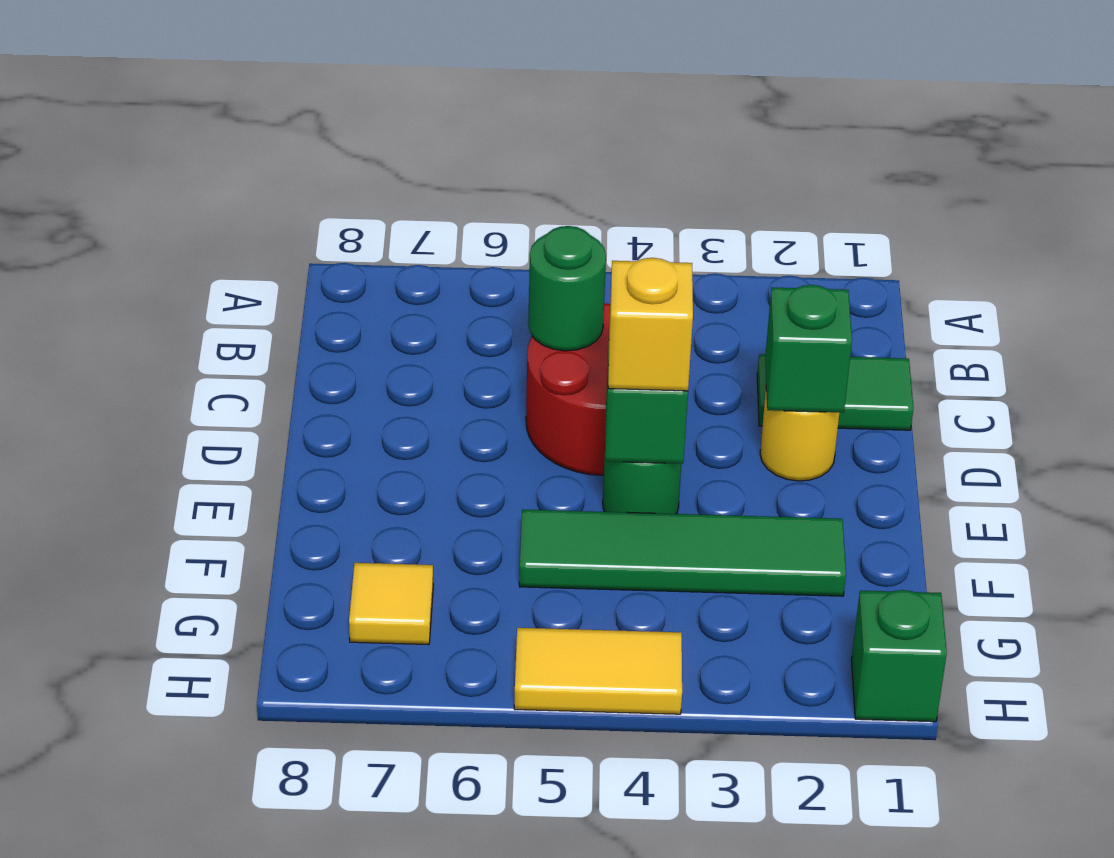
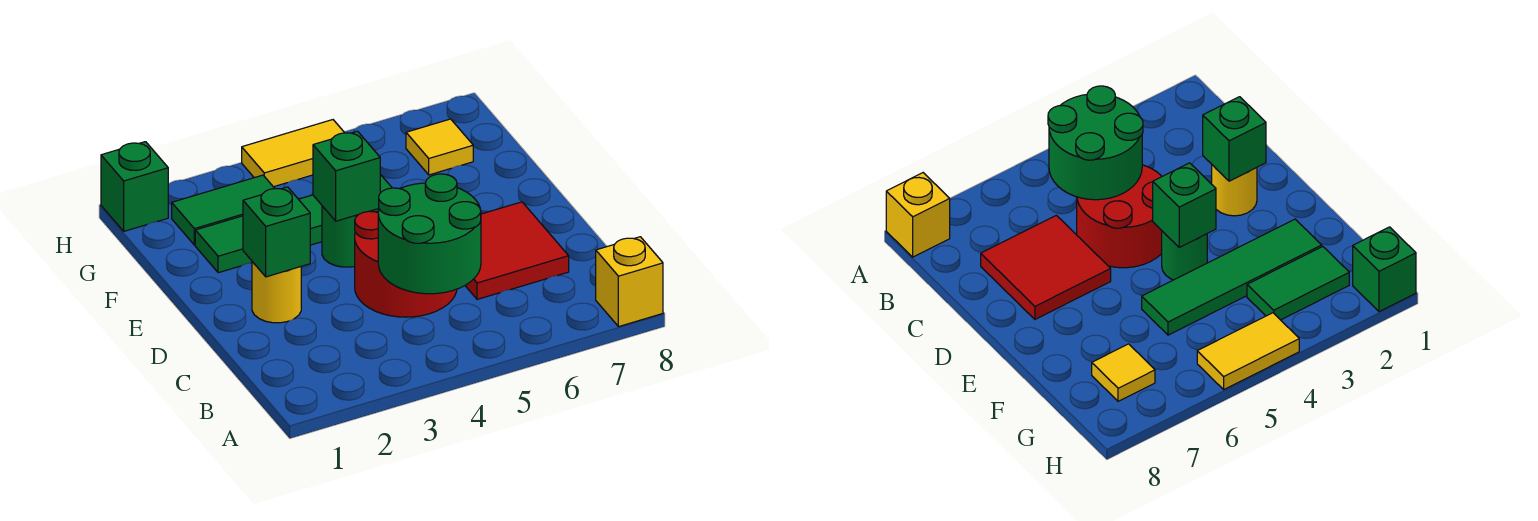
green tile C1:C2 level 1 -> green tile G2:G3 level 1
green round brick C5 level 2 -> green round brick B4:C5 level 2
none -> red tile C6:D7 level 1
yellow brick E4 level 3 -> yellow brick A8 level 1

